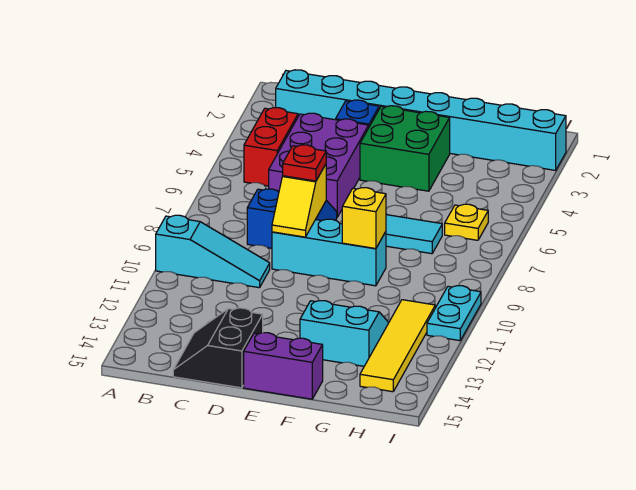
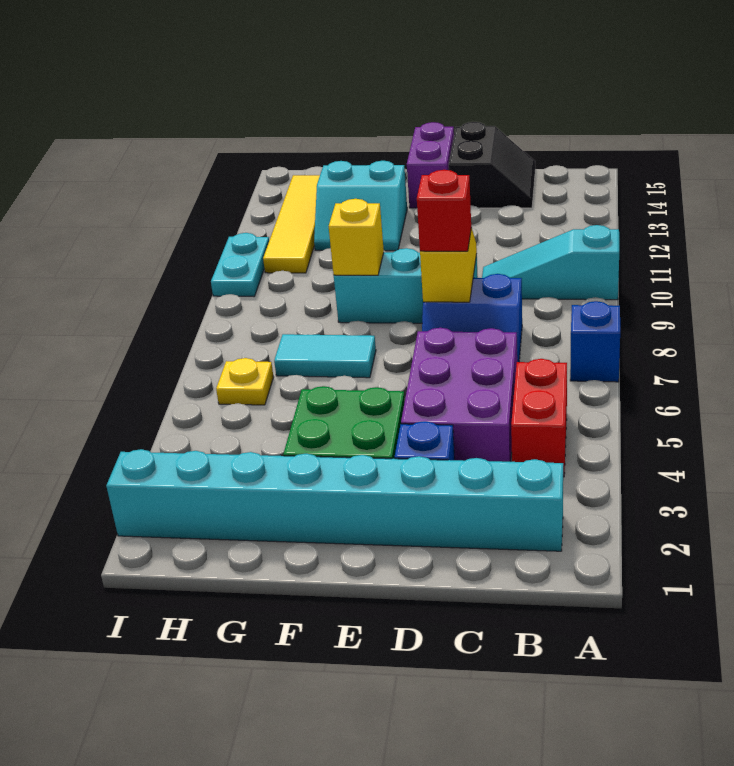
none -> blue brick A7 level 1
red plate D8 level 3 -> red brick D8 level 3
purple brick E15:F15 level 1 -> purple brick E14:E15 level 1

